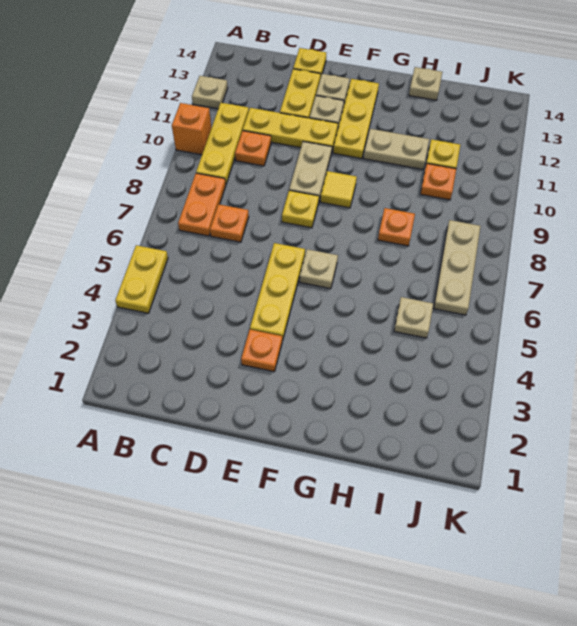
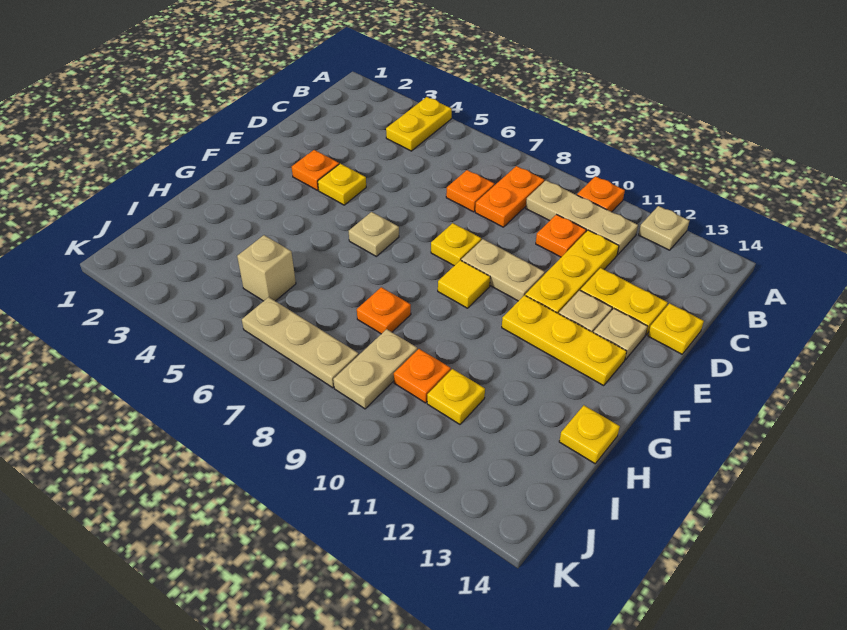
yellow plate A4:A5 level 1 -> yellow plate A4:B4 level 1
orange brick A10 level 1 -> orange plate A10 level 1
orange plate B7:B8 level 1 -> orange plate B8:C8 level 1
yellow plate B9:B11 level 1 -> tan plate B9:B11 level 1
yellow plate E4:E6 level 1 -> yellow plate E4 level 1
tan plate G11:H11 level 1 -> tan plate I9:J9 level 1
tan plate H14 level 1 -> yellow plate H14 level 1
tan plate I5 level 1 -> tan brick I5 level 1

